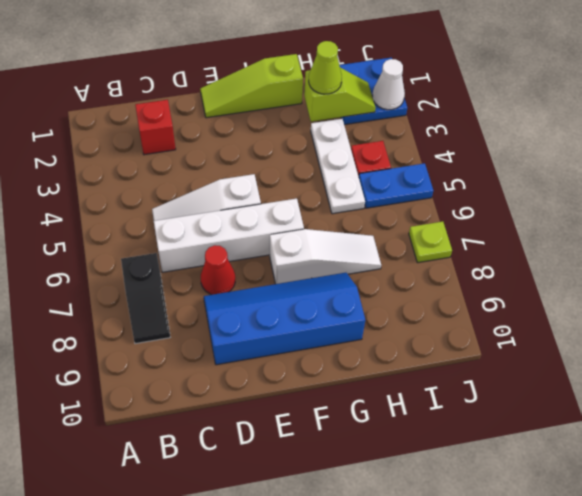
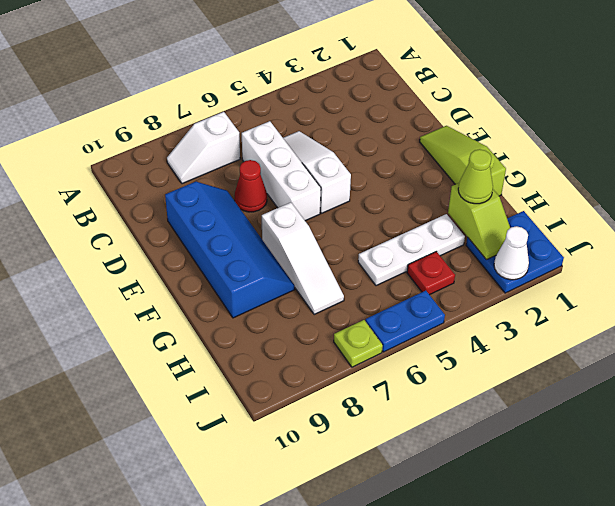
black slope B7:B8 level 1 top 7 -> white slope B7:B8 level 1 top 7
red brick C2 level 1 -> none
white brick C6:F6 level 1 -> white brick C6:E6 level 1
blue plate I5:J5 level 1 -> blue plate J5:J6 level 1

